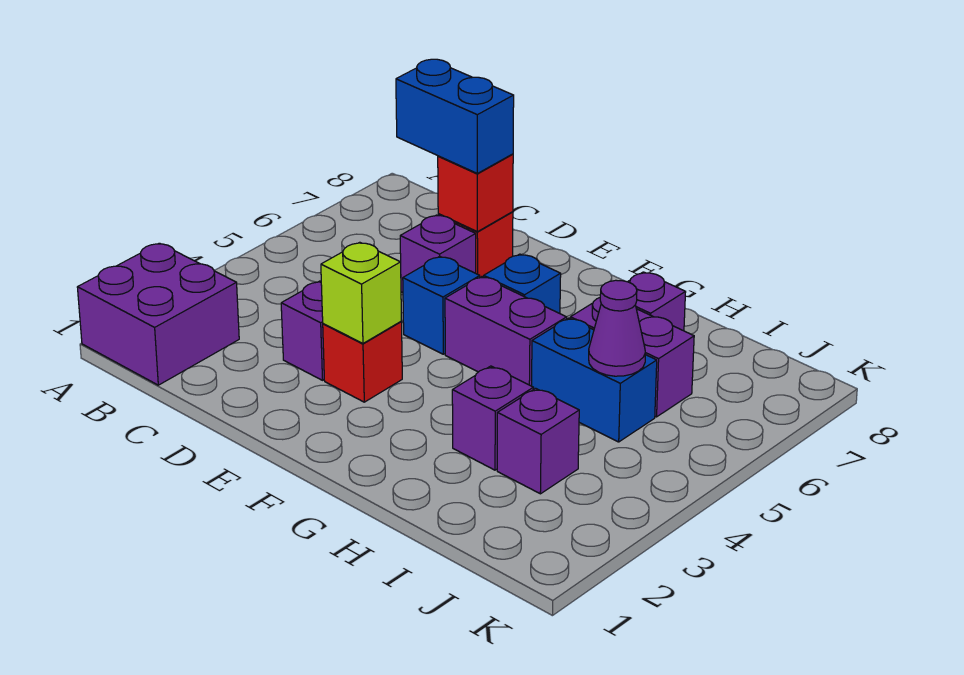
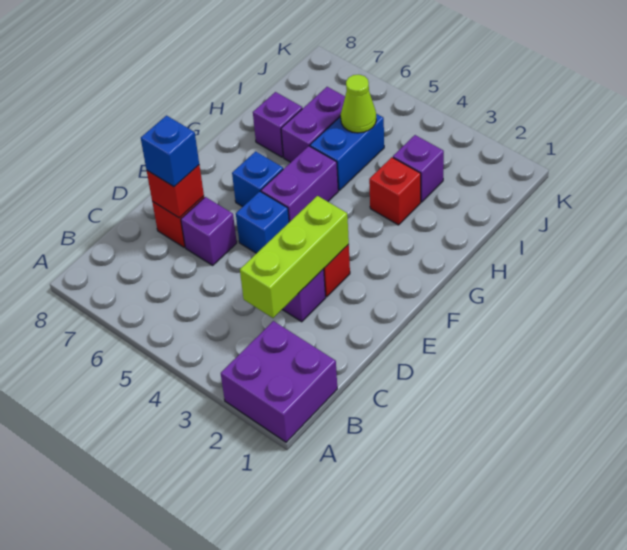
blue brick C7:D7 level 3 -> blue brick D7 level 3
lime brick E3 level 2 -> lime brick C3:E3 level 2
purple brick H3 level 1 -> red brick H3 level 1
purple cone I5 level 2 -> lime cone I5 level 2

